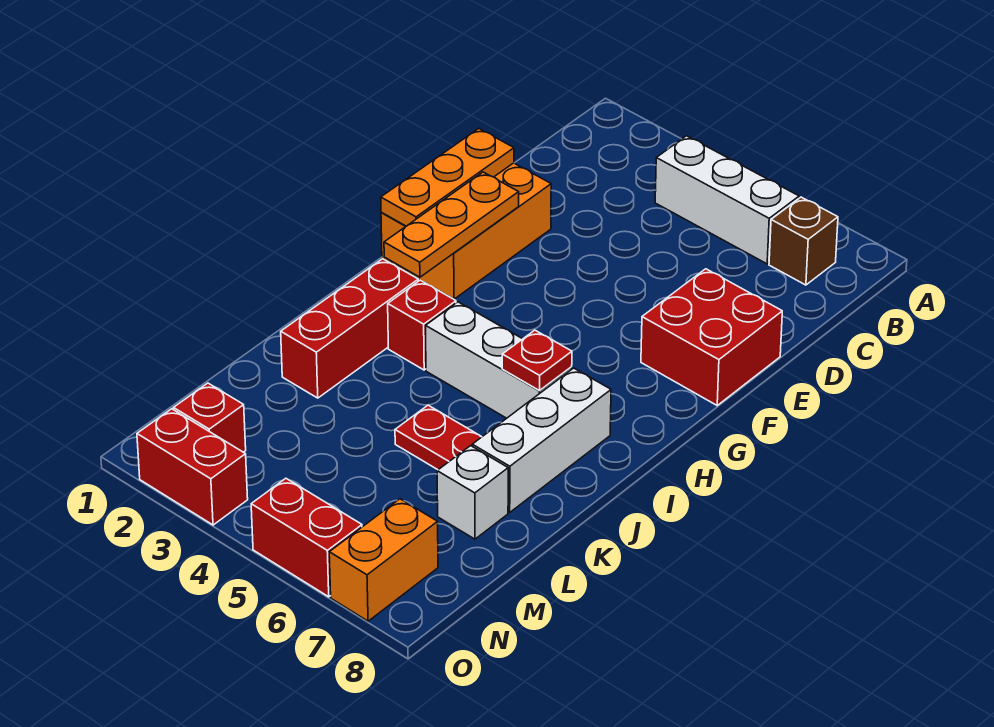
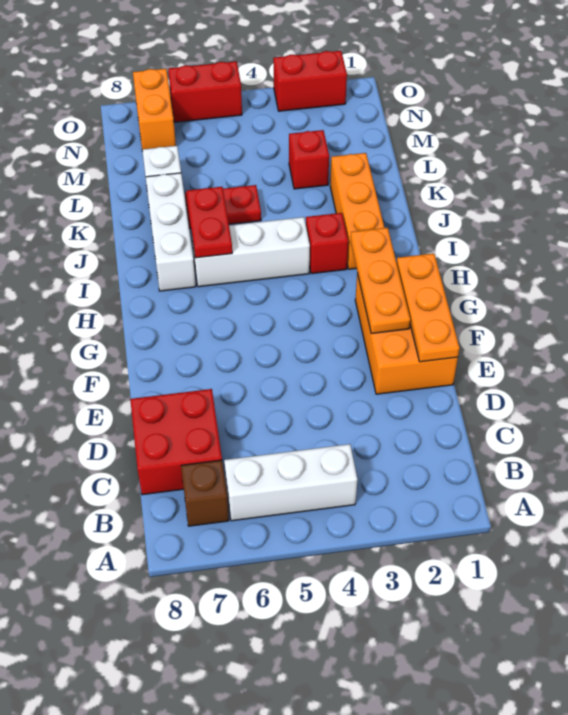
red brick E7:F8 level 1 -> red brick C7:D8 level 1
red brick I2:K2 level 1 -> orange brick I2:K2 level 1
red plate I6 level 2 -> red plate I6:J6 level 2
red brick N2 level 1 -> red brick L3 level 1

